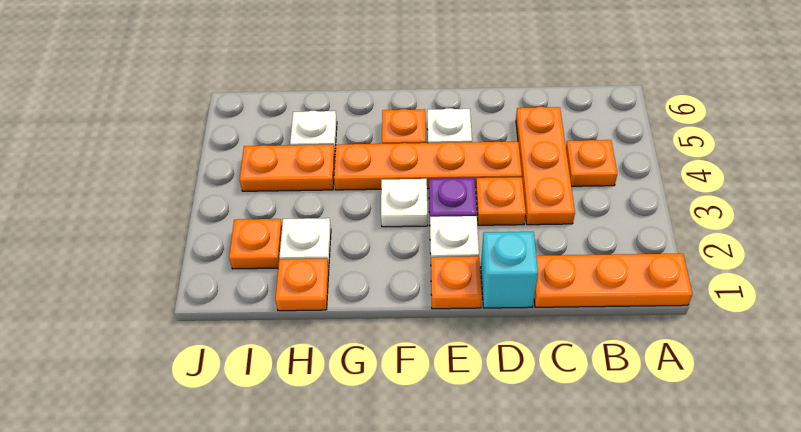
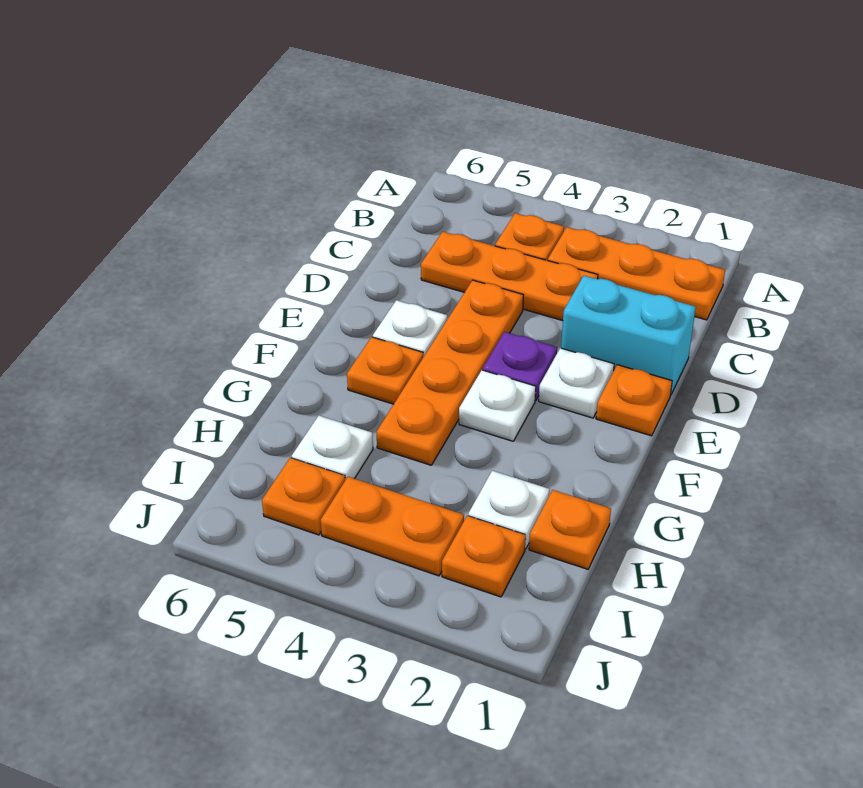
orange plate A1:C1 level 1 -> orange plate B1:B3 level 1
cyan brick D1 level 1 -> cyan brick D1:D2 level 1
orange plate D3 level 1 -> orange plate I5 level 1
orange plate H4:I4 level 1 -> orange plate I3:I4 level 1

